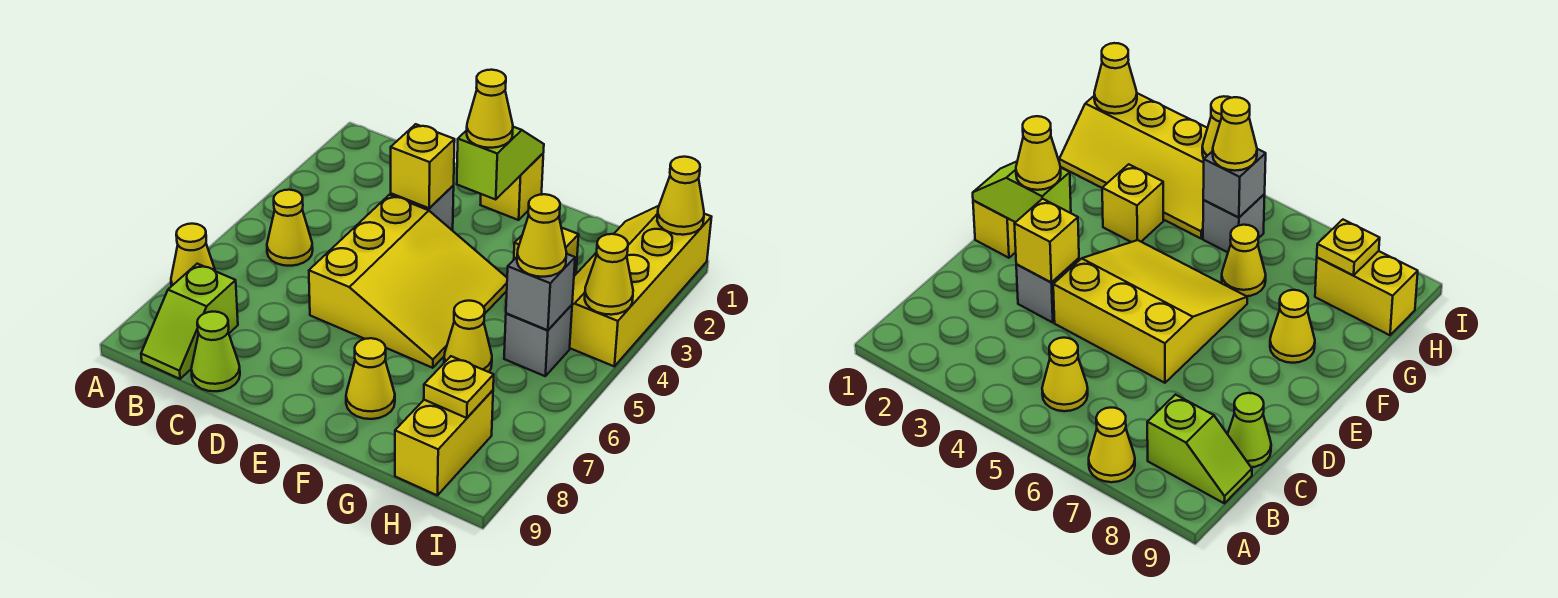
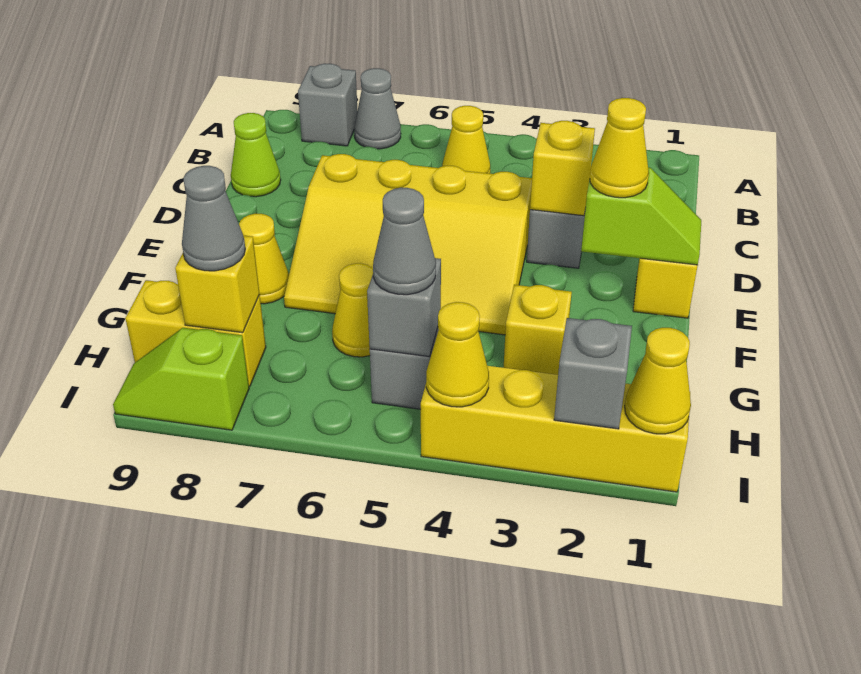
yellow cone A7 level 1 -> grey cone A7 level 1
none -> grey brick A8 level 1
lime slope B8:B9 level 1 top 8 -> lime slope I8:I9 level 1 top 8
yellow slope D4:F6 level 1 top D -> yellow slope D4:F7 level 1 top D
yellow cone H5 level 3 -> grey cone H5 level 3
yellow plate H8 level 2 -> yellow brick H8 level 2
none -> grey cone H8 level 3
none -> grey brick I2 level 2

